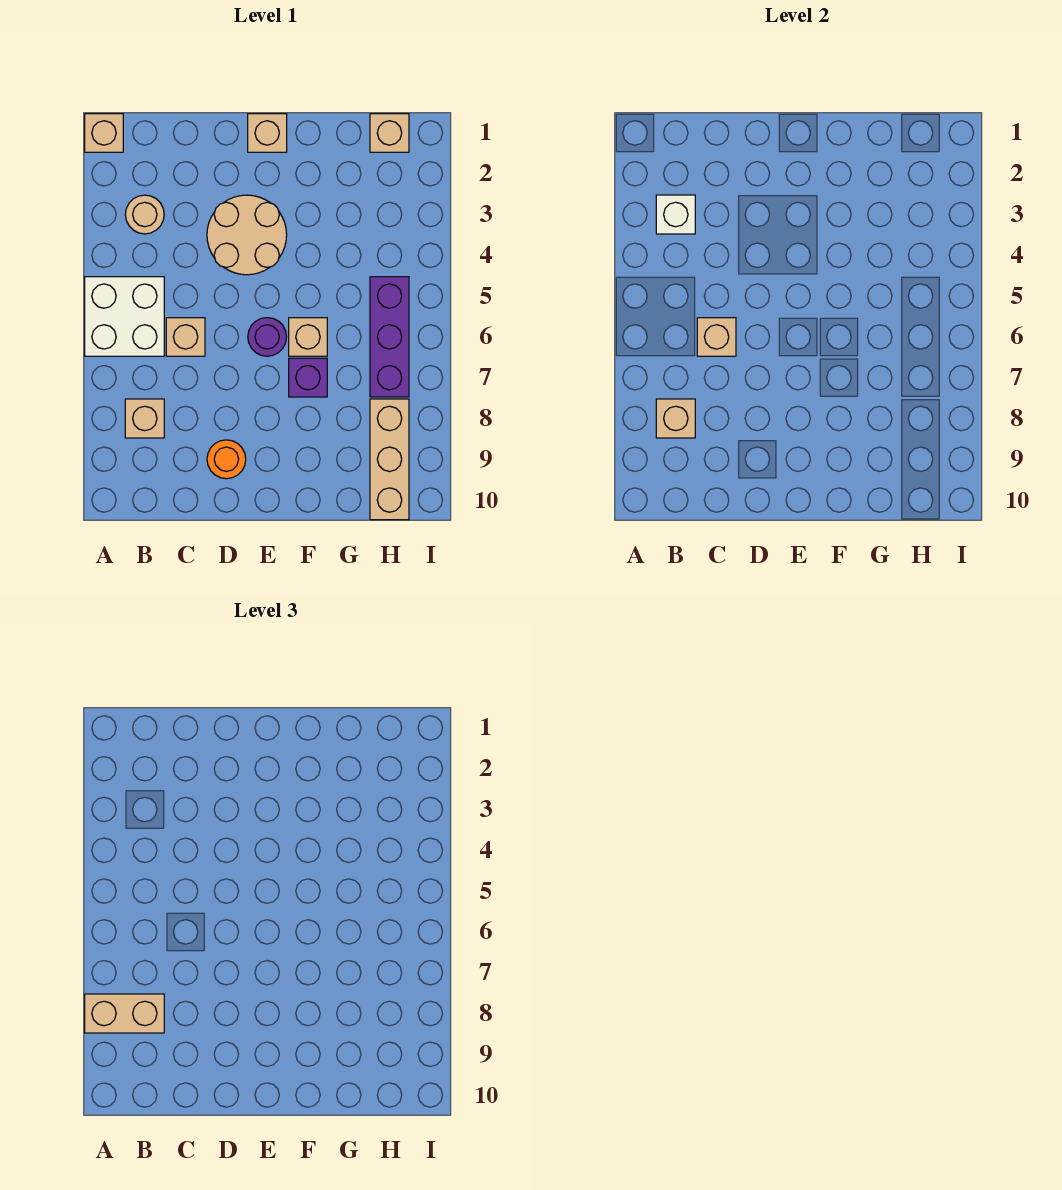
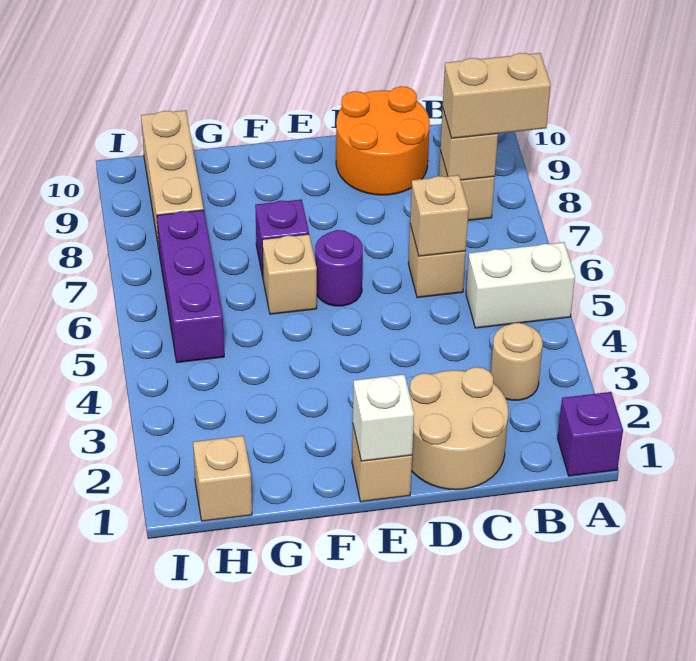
tan brick A1 level 1 -> purple brick A1 level 1
white brick A5:B6 level 1 -> white brick A5:B5 level 1
white brick B3 level 2 -> white brick E1 level 2
tan round brick D3:E4 level 1 -> tan round brick C1:D2 level 1
orange round brick D9 level 1 -> orange round brick C9:D10 level 1

